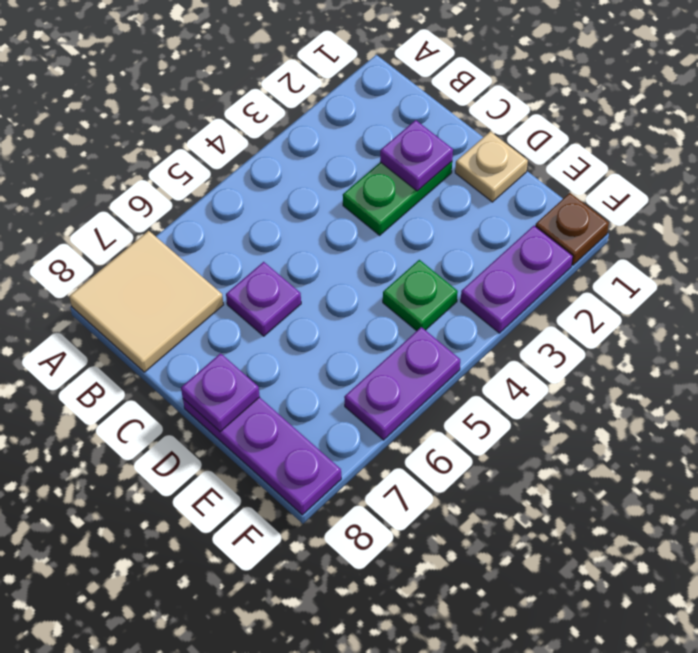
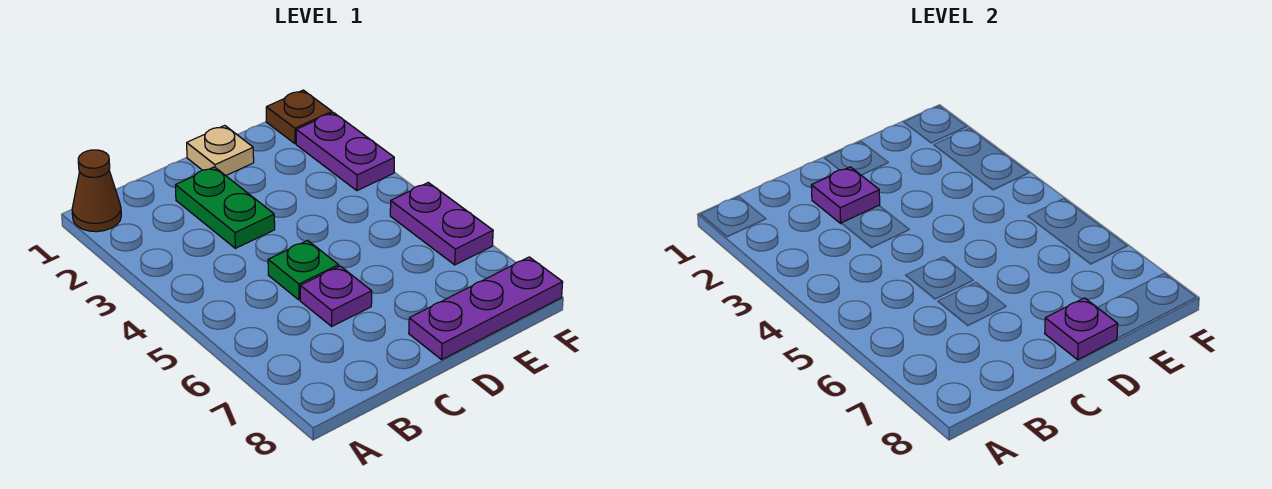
none -> brown cone A1 level 1
tan tile A7:B8 level 1 -> none
green plate E4 level 1 -> green plate C5 level 1

